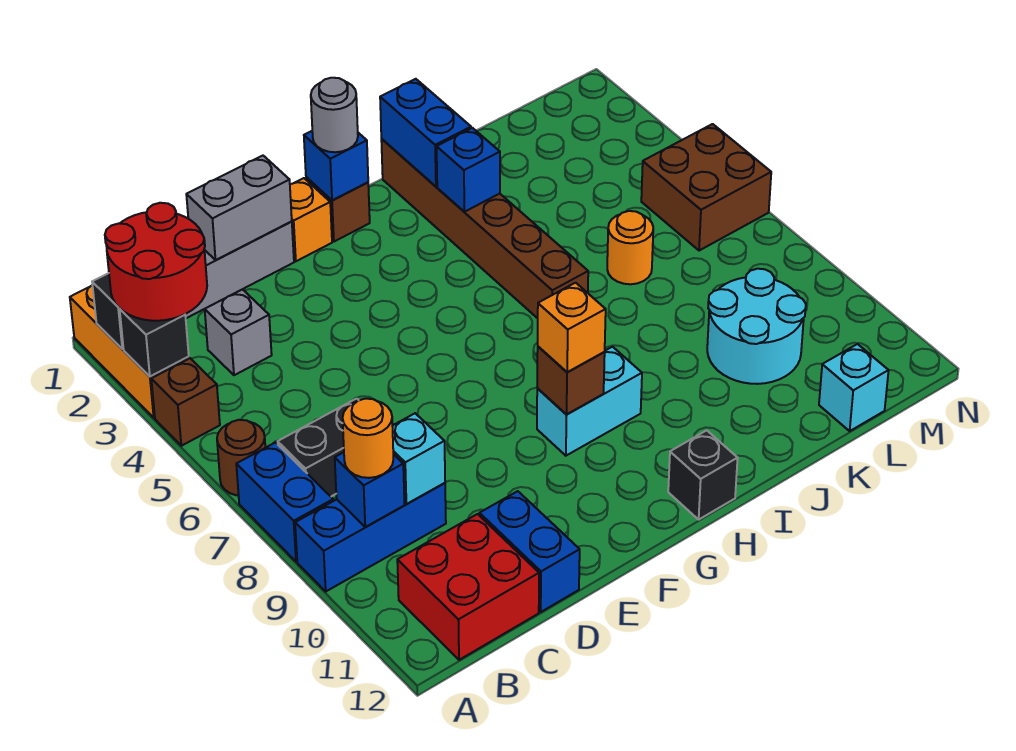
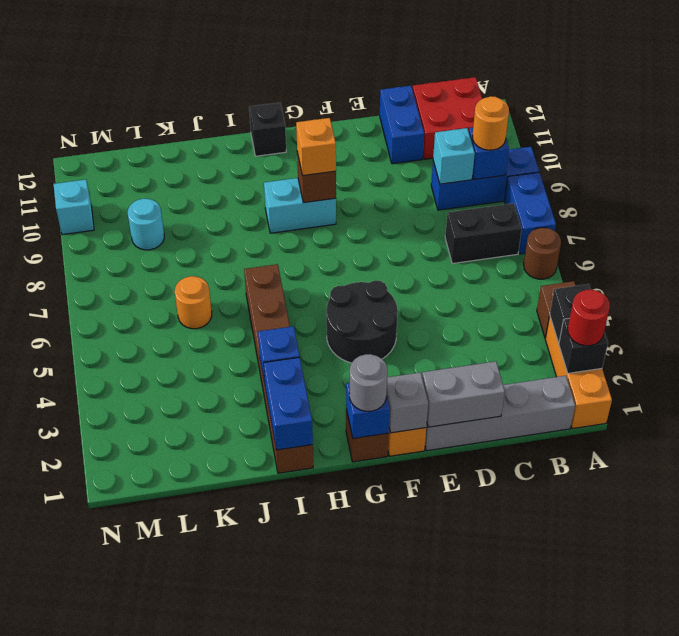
red round brick A2:B3 level 3 -> red round brick A2 level 3
grey brick C3 level 1 -> grey brick F1 level 2
none -> black round brick F4:G5 level 1
cyan round brick K9:L10 level 1 -> cyan round brick L9 level 1
cyan brick L12 level 1 -> cyan brick N10 level 1
brown brick M5:N6 level 1 -> none

